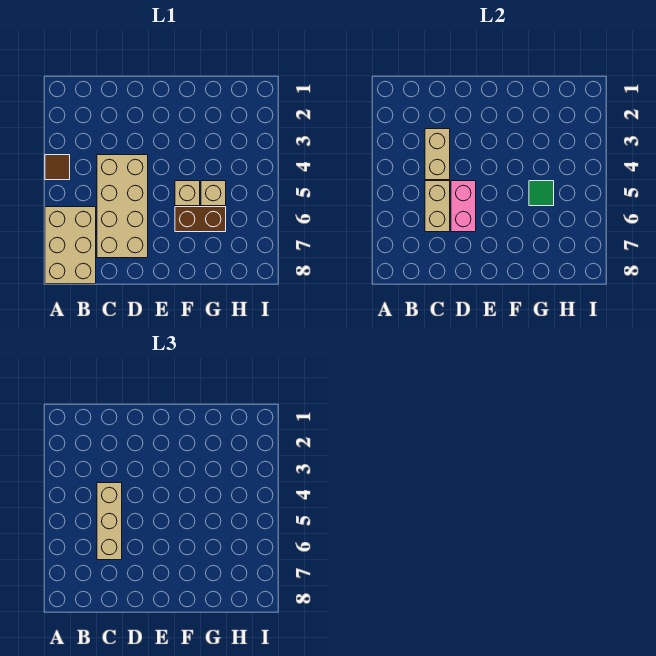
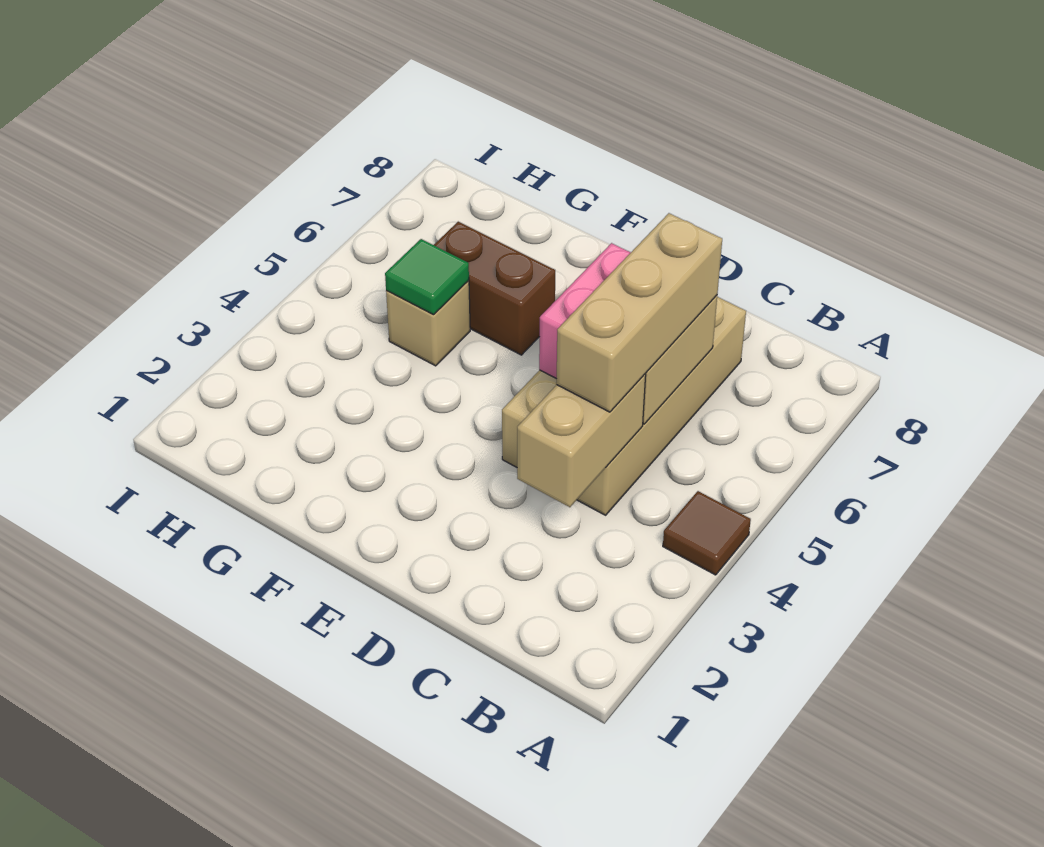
tan brick A6:B8 level 1 -> none
tan brick F5 level 1 -> none

